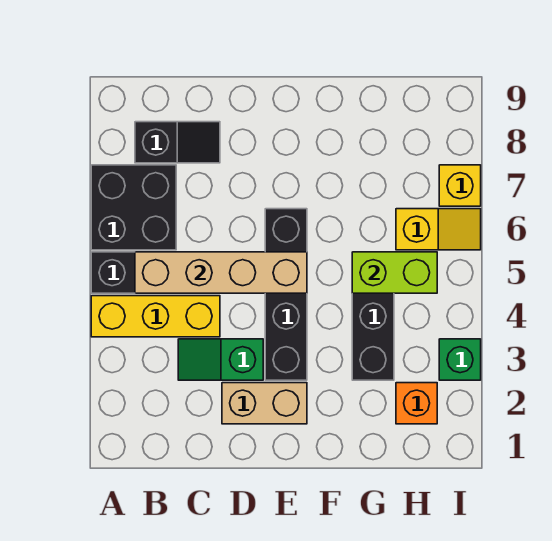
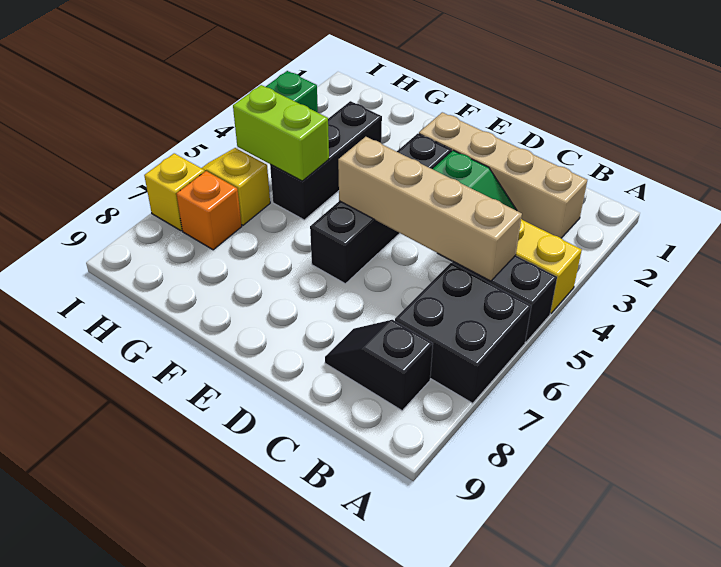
tan brick D2:E2 level 1 -> tan brick B2:E2 level 1
orange brick H2 level 1 -> orange brick H7 level 1

